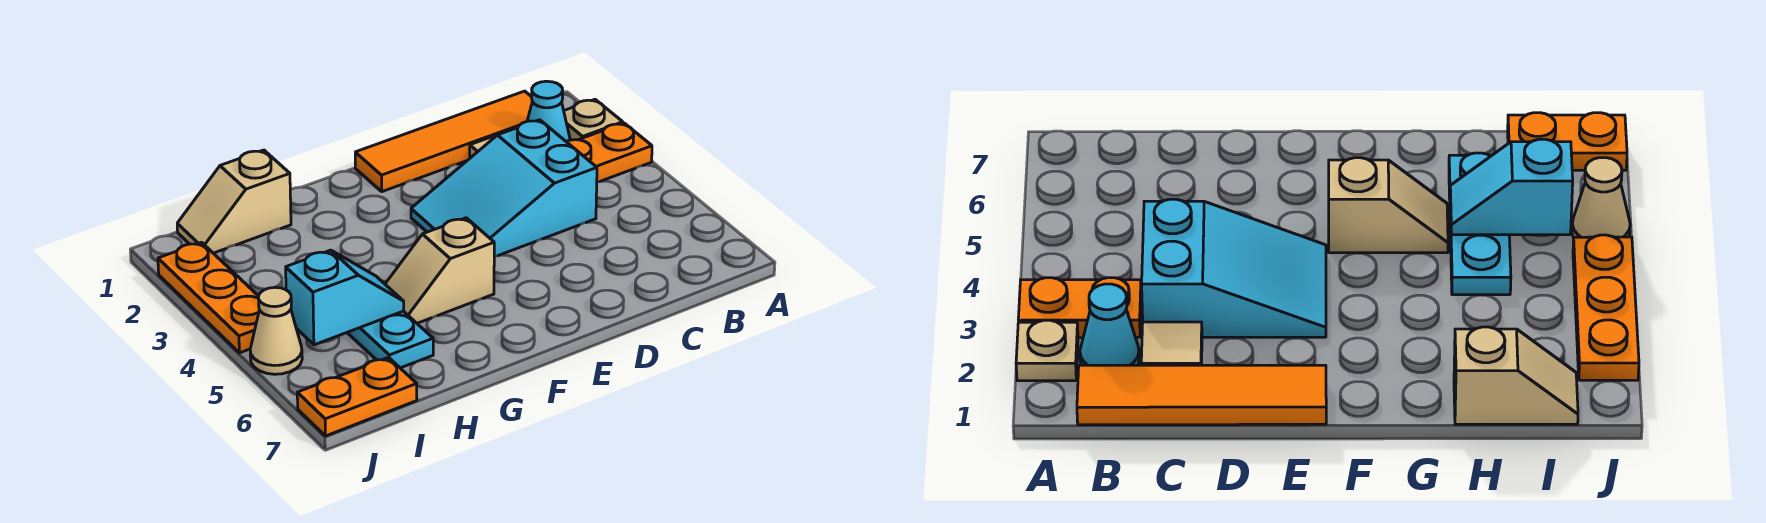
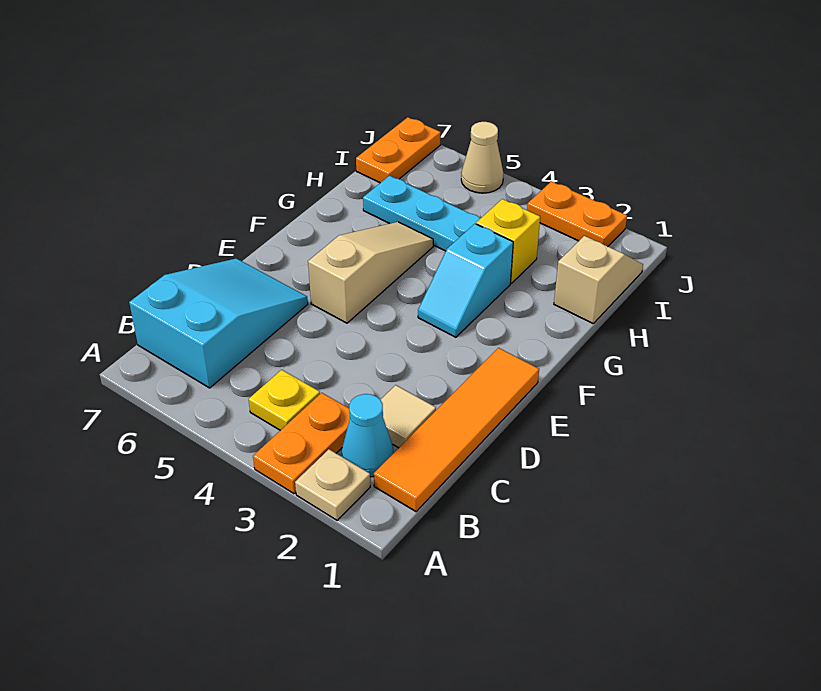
none -> yellow plate B4 level 1
cyan slope C3:E4 level 1 top C -> cyan slope B6:D7 level 1 top B
tan slope F5:G5 level 1 top F -> tan slope E5:G5 level 1 top E
none -> yellow brick H3 level 1
cyan slope H5:I5 level 2 top I -> cyan slope F3:G3 level 1 top G
orange plate J2:J4 level 1 -> orange plate J2:J3 level 1

